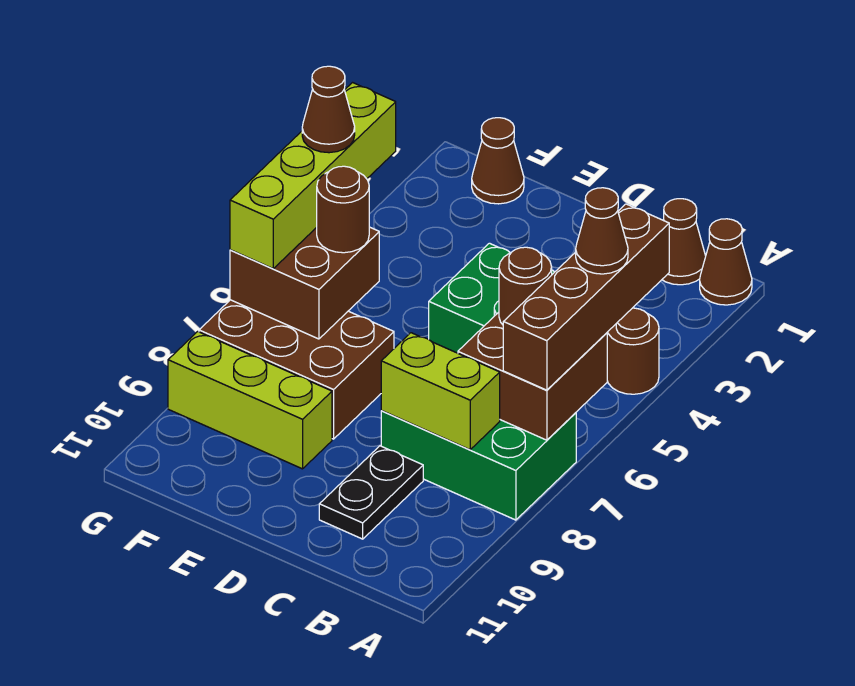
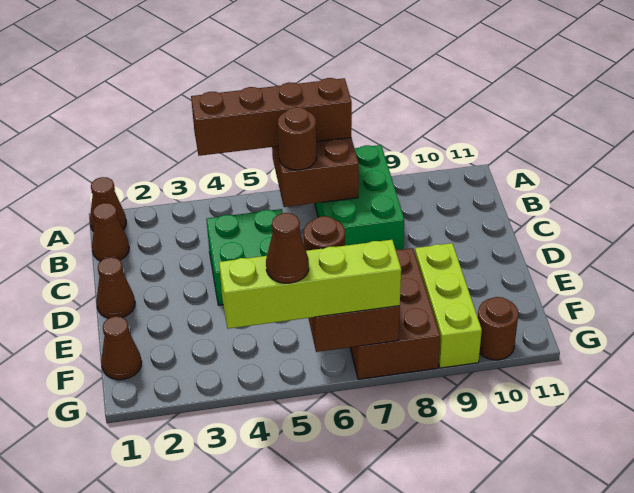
brown round brick A4 level 1 -> brown round brick G10 level 1
brown cone A5 level 4 -> brown cone D1 level 1
lime brick B8:C8 level 2 -> none
black plate C9:C10 level 1 -> none

